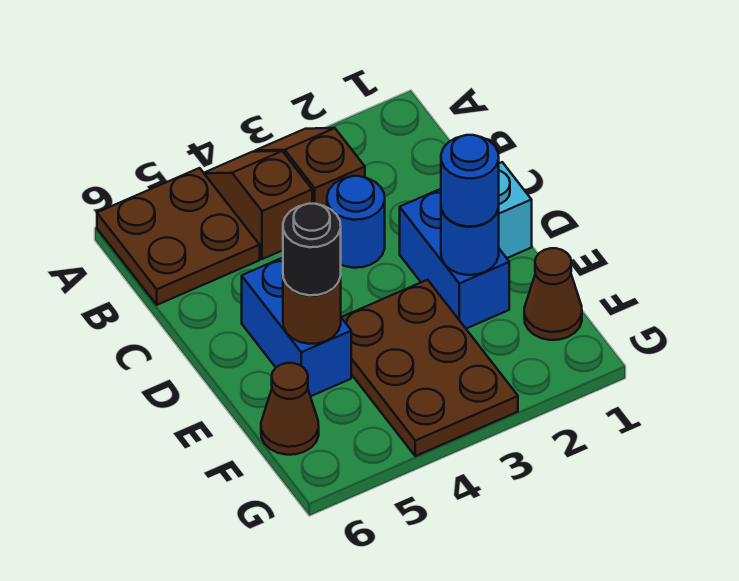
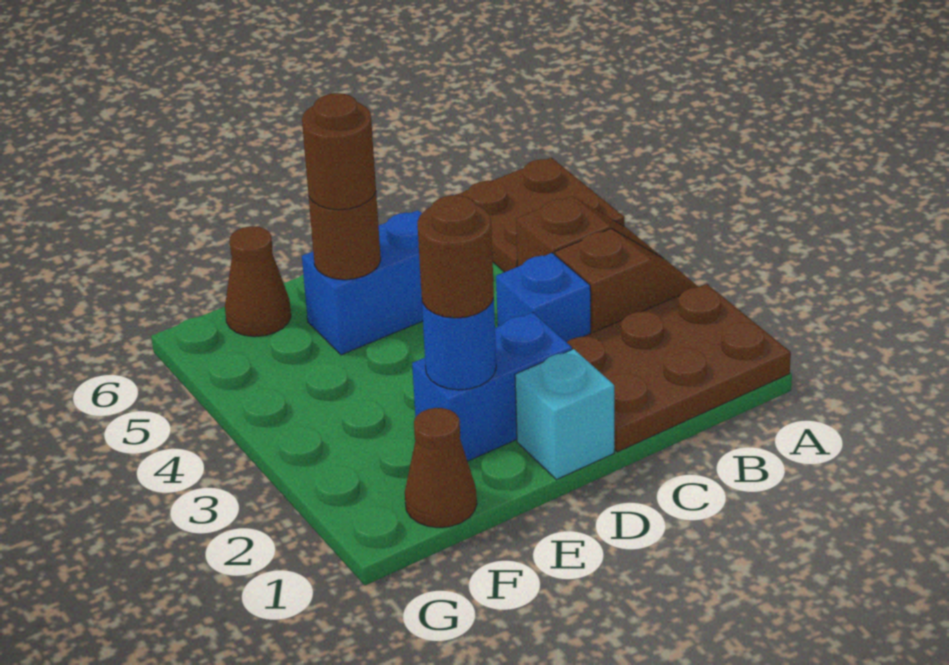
blue round brick C3 level 1 -> blue brick C3 level 1
blue round brick E2 level 3 -> brown round brick E2 level 3
brown plate E3:G4 level 1 -> brown plate A1:C2 level 1
black round brick E5 level 3 -> brown round brick E5 level 3

